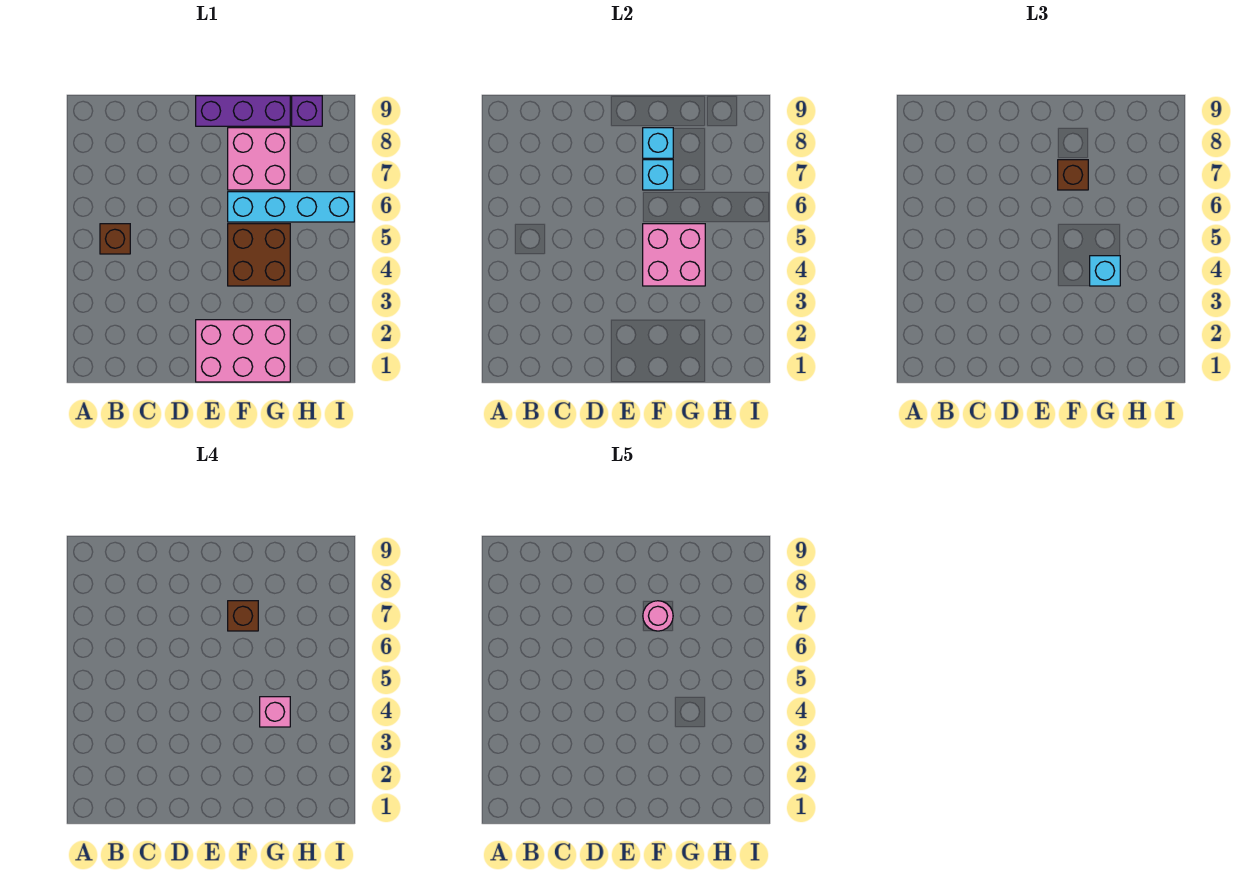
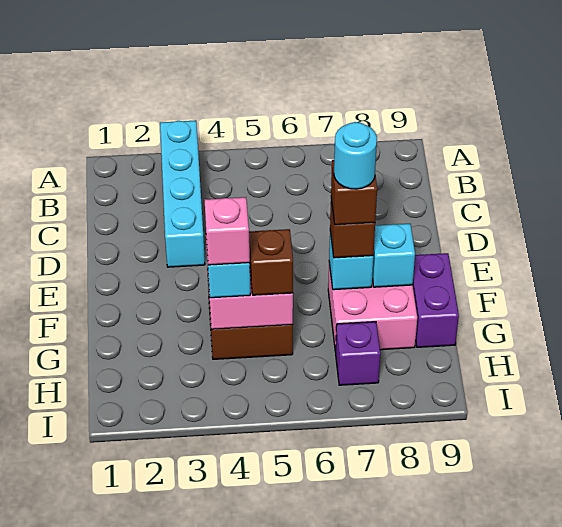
brown brick B5 level 1 -> brown brick G5 level 3
pink brick E1:G2 level 1 -> none
purple brick E9:G9 level 1 -> purple brick F9:G9 level 1
cyan brick F6:I6 level 1 -> cyan brick A3:D3 level 1
pink round brick F7 level 5 -> cyan round brick F7 level 5
purple brick H9 level 1 -> purple brick H7 level 1

